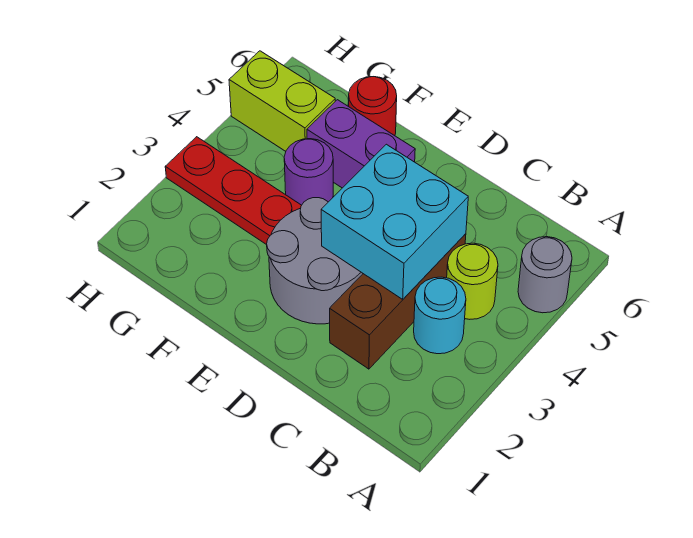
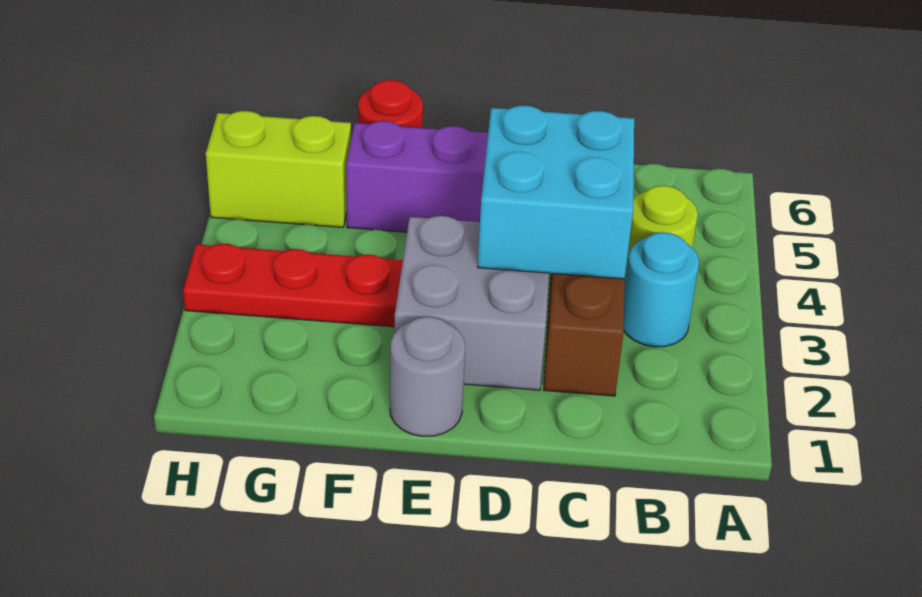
grey round brick A5 level 1 -> grey round brick E1 level 1
grey round brick D2:E3 level 1 -> grey brick D2:E3 level 1
purple round brick F4 level 1 -> none

